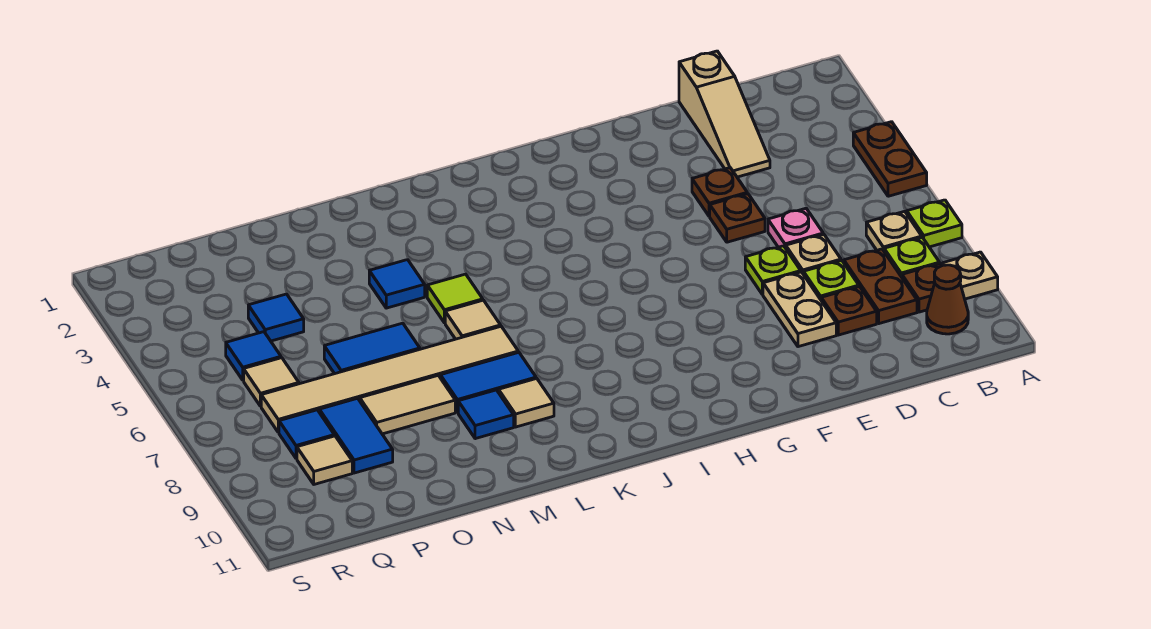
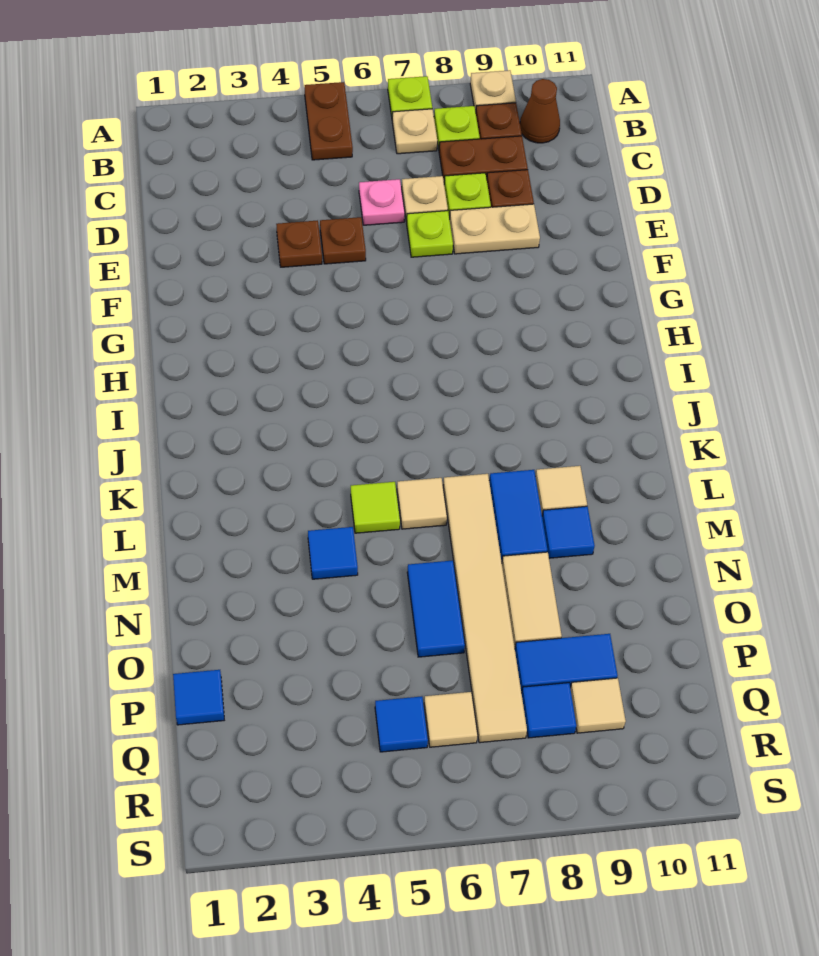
brown plate A4:A5 level 1 -> brown plate A5:B5 level 1
tan slope D1:D3 level 1 top 1 -> none
blue tile P4 level 1 -> blue tile P1 level 1

